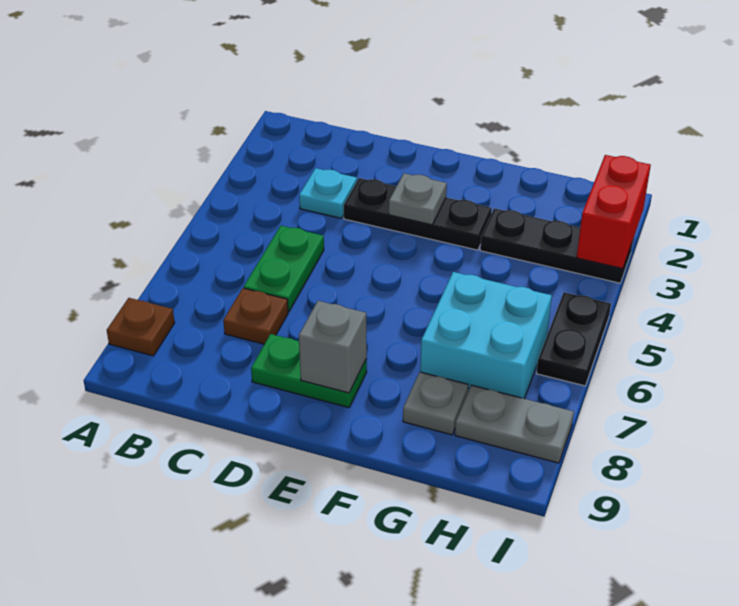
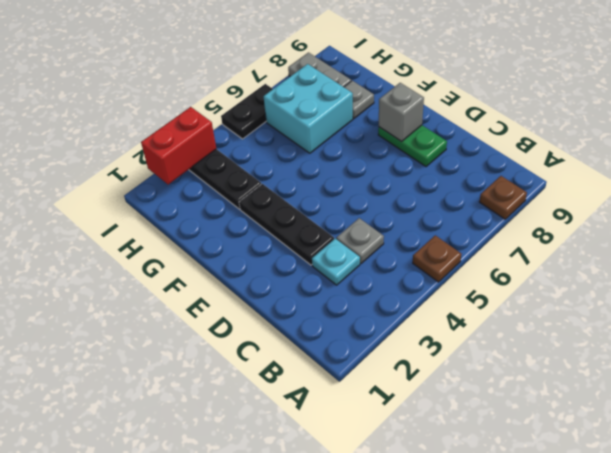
green plate C5:C6 level 1 -> none
brown plate C7 level 1 -> brown plate A5 level 1
grey plate E3 level 2 -> grey plate C4 level 1

